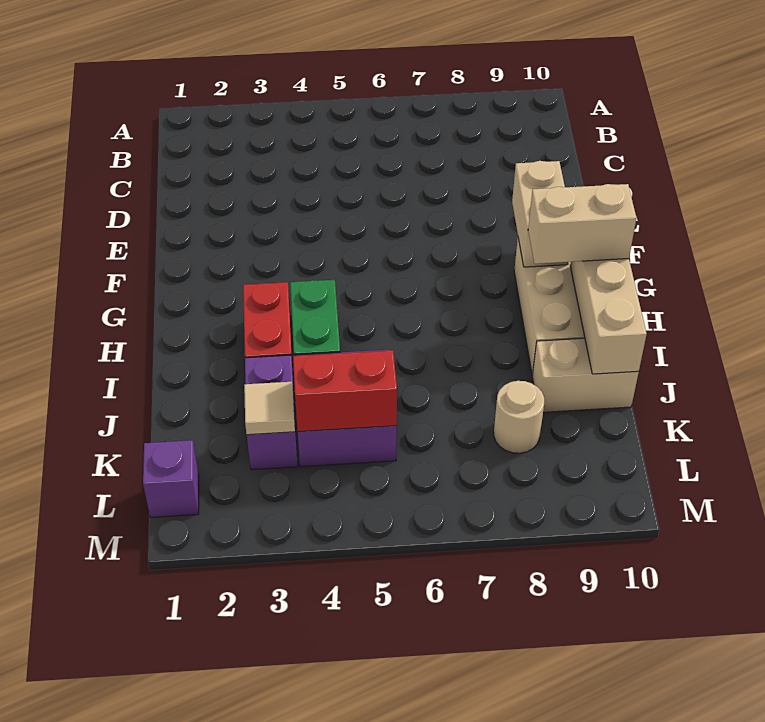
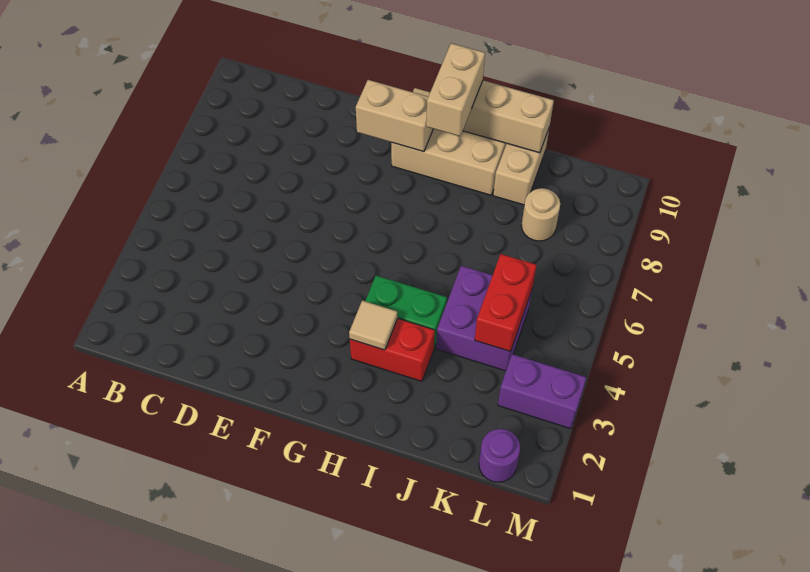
purple brick J3:K3 level 1 -> purple brick L3:M3 level 1
tan tile K3 level 2 -> tan tile H3 level 2
purple brick L1 level 1 -> purple round brick L1 level 1

